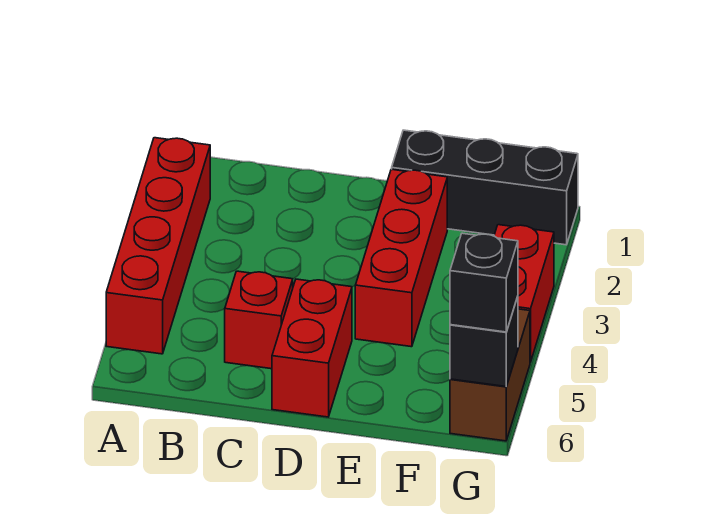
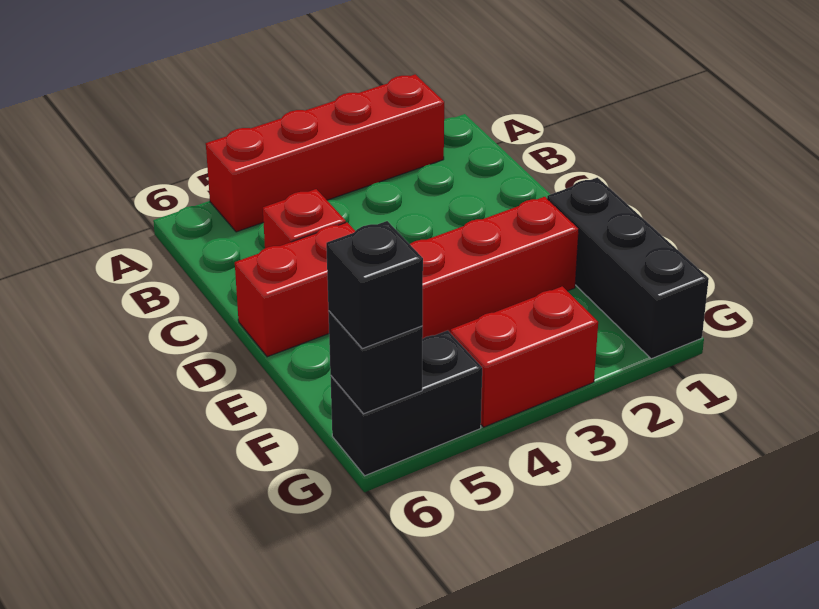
brown brick G5:G6 level 1 -> black brick G5:G6 level 1

